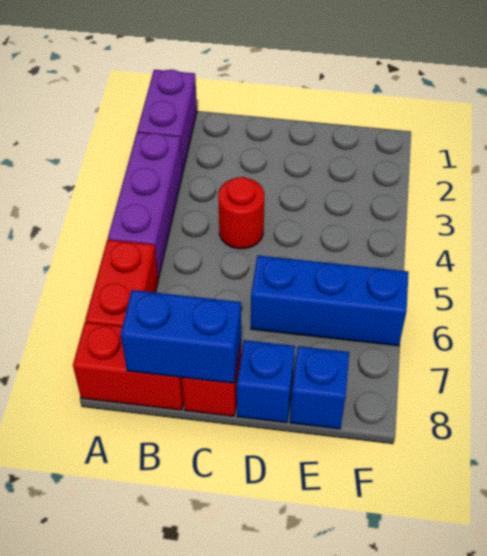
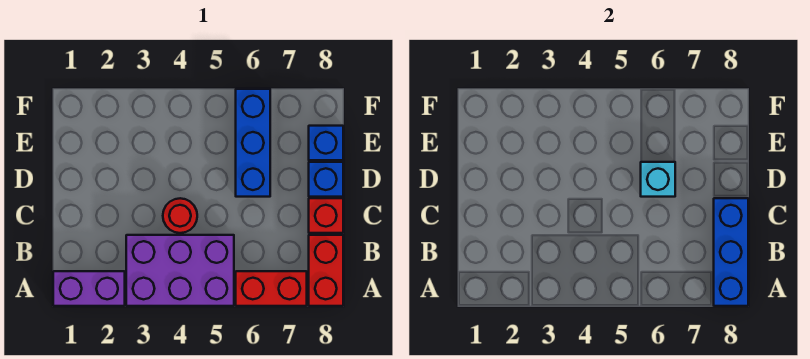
purple brick A3:A5 level 1 -> purple brick A3:B5 level 1
blue brick B8:C8 level 2 -> blue brick A8:C8 level 2
none -> cyan brick D6 level 2

